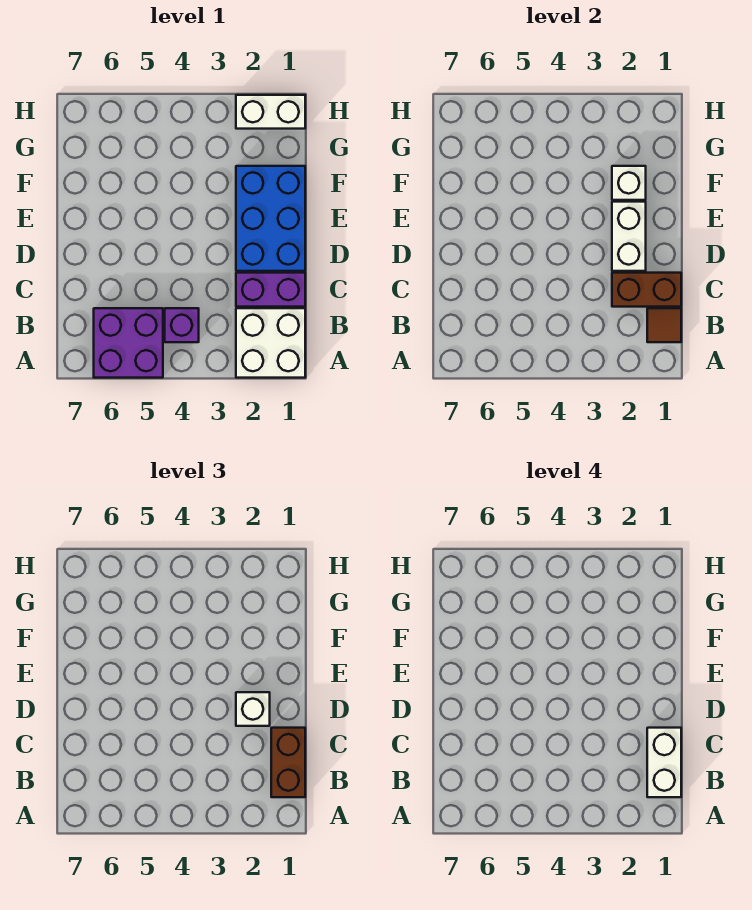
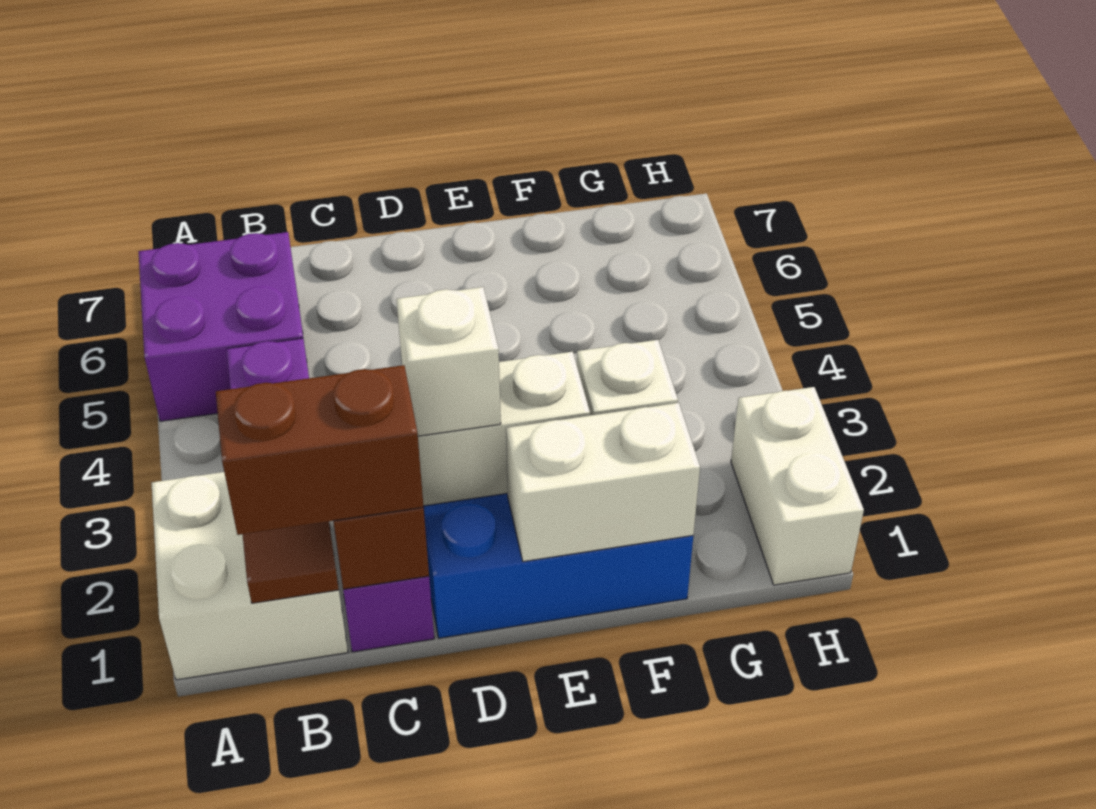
white brick B1:C1 level 4 -> white brick E1:F1 level 2

